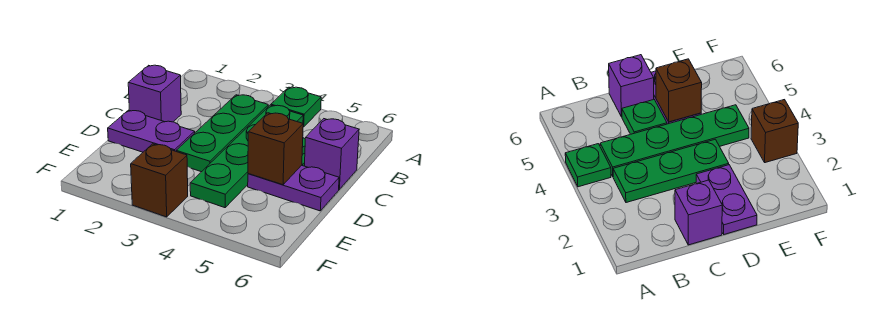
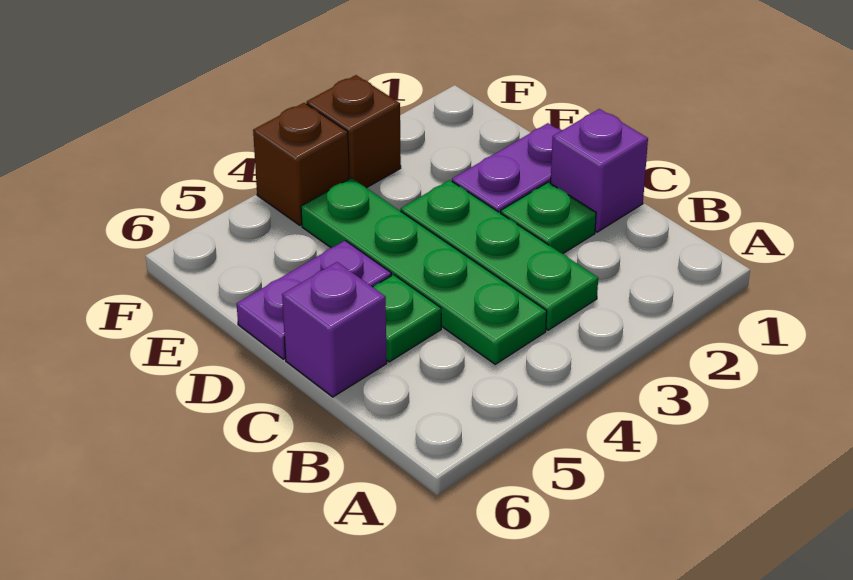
green plate A4 level 1 -> green plate C2 level 1
brown brick D5 level 2 -> brown brick F4 level 1

